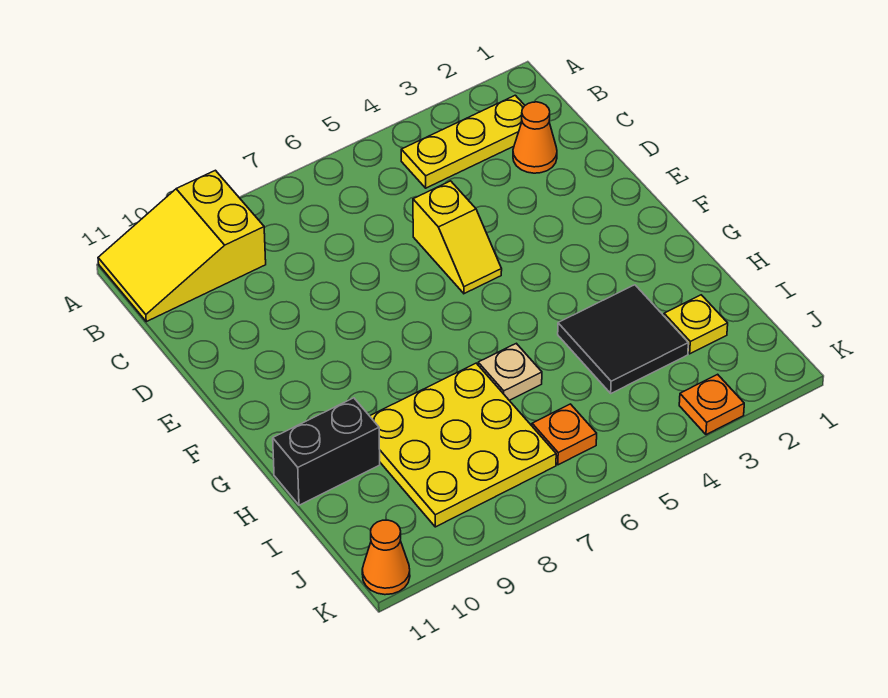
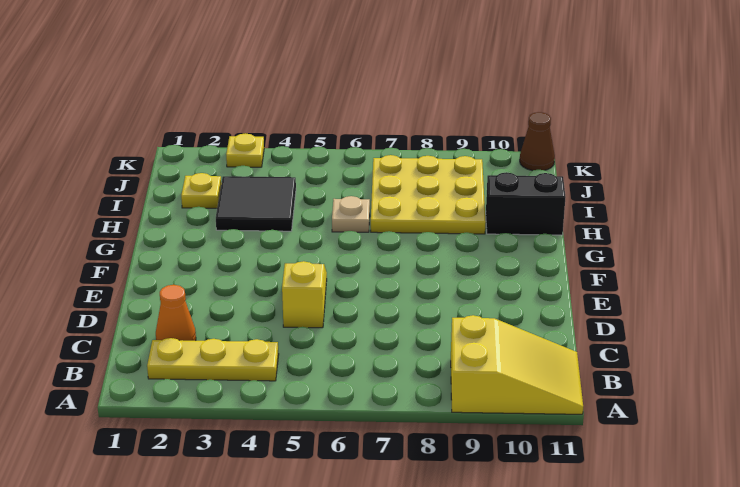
orange plate J6 level 1 -> none
orange plate K3 level 1 -> yellow plate K3 level 1
orange cone K11 level 1 -> brown cone K11 level 1

